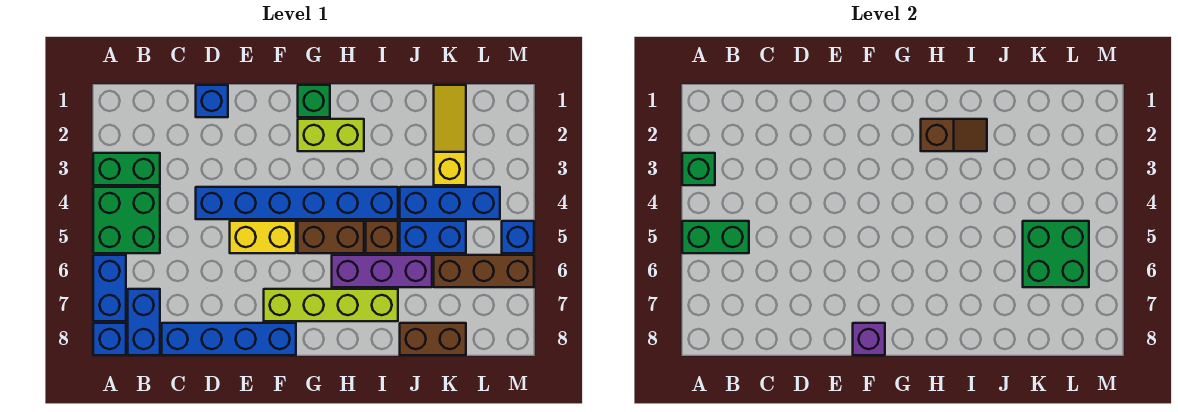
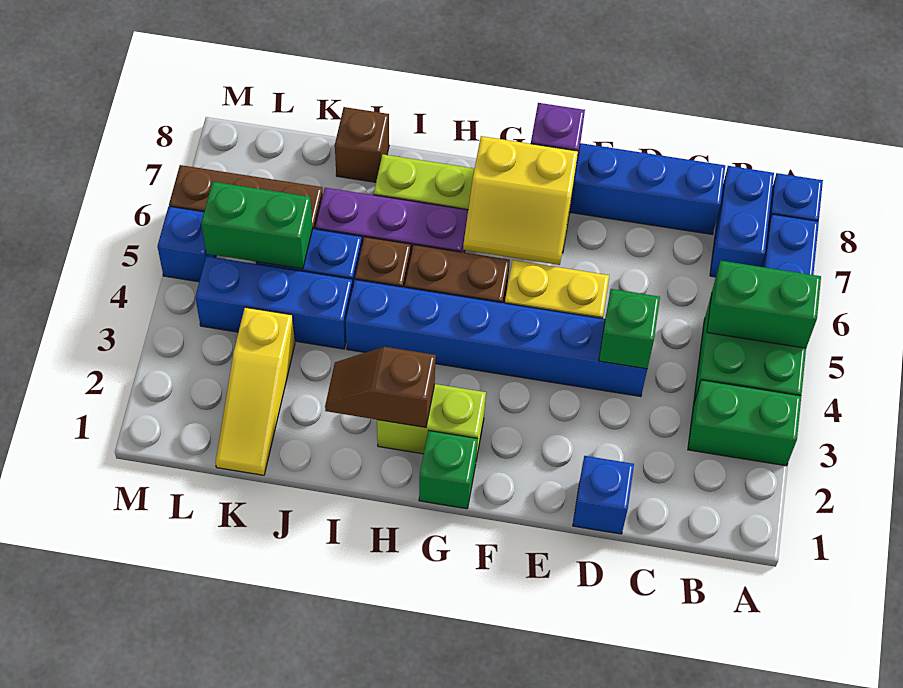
green brick A3 level 2 -> green brick D4 level 2
none -> yellow slope F6:G7 level 2 top 7
brown brick J8:K8 level 1 -> brown brick J8 level 1
green brick K5:L6 level 2 -> green brick K5:L5 level 2

